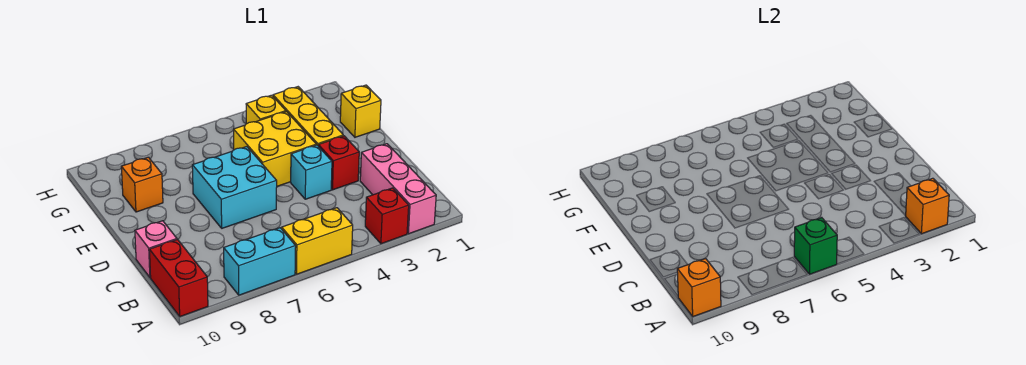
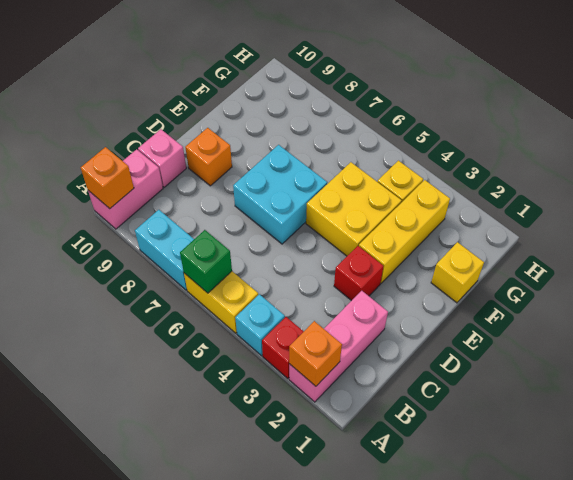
red brick A10:B10 level 1 -> pink brick A10:B10 level 1
cyan brick D4 level 1 -> cyan brick A4 level 1
orange brick F9 level 1 -> orange brick D9 level 1

